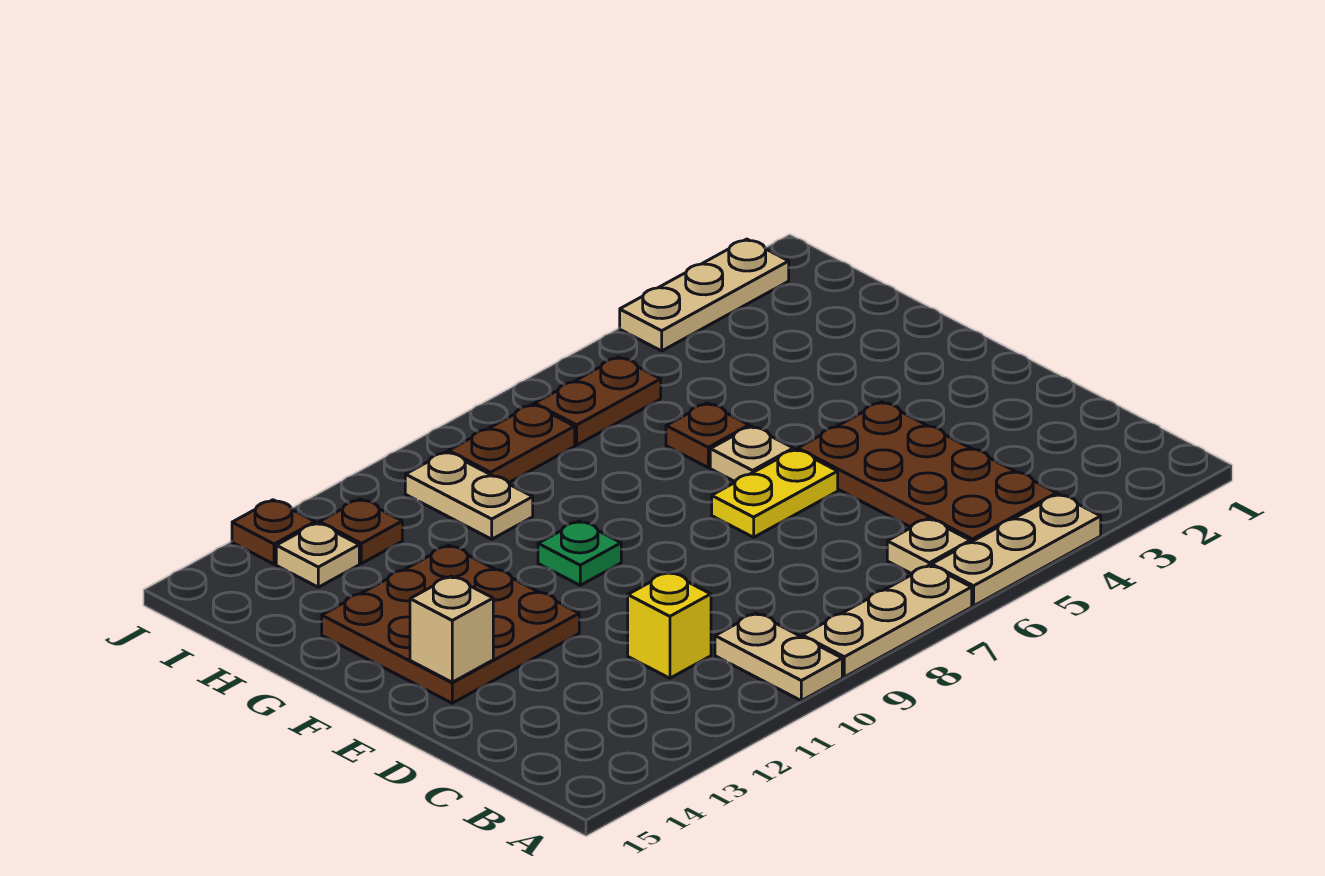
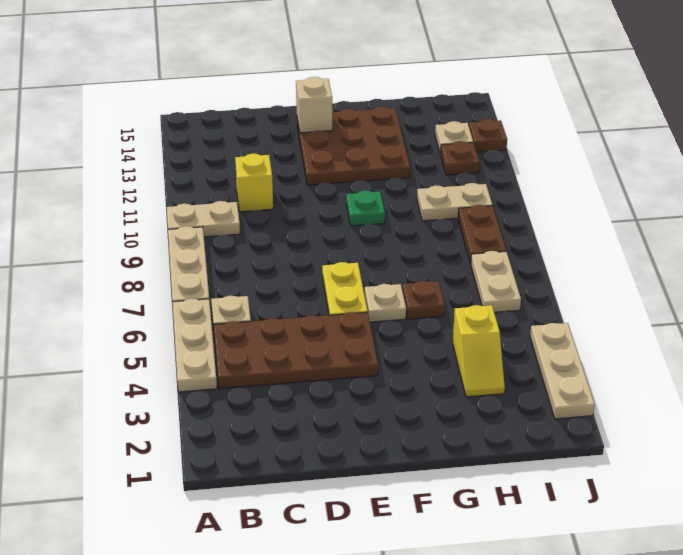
none -> yellow slope H3:H4 level 1 top 4
brown plate I6:I7 level 1 -> tan plate I6:I7 level 1

